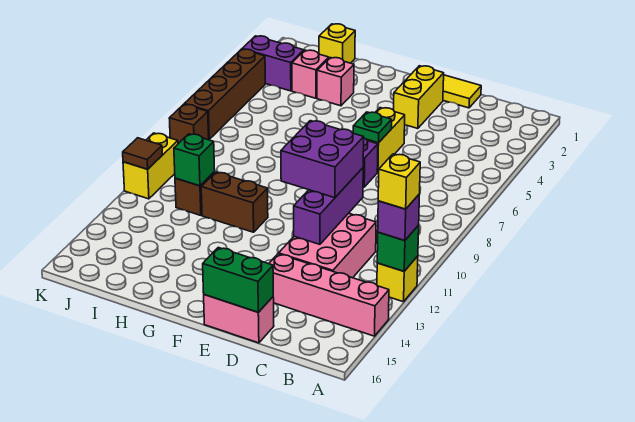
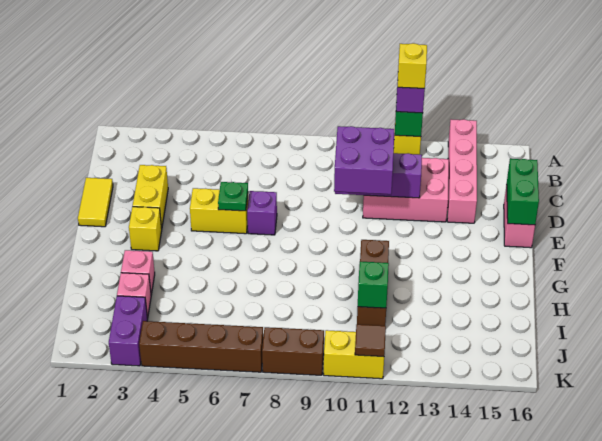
yellow brick E2:E3 level 1 -> yellow brick D3:E3 level 1
yellow brick I1 level 1 -> yellow brick F3 level 1
brown brick K8 level 1 -> brown brick K8:K9 level 1

